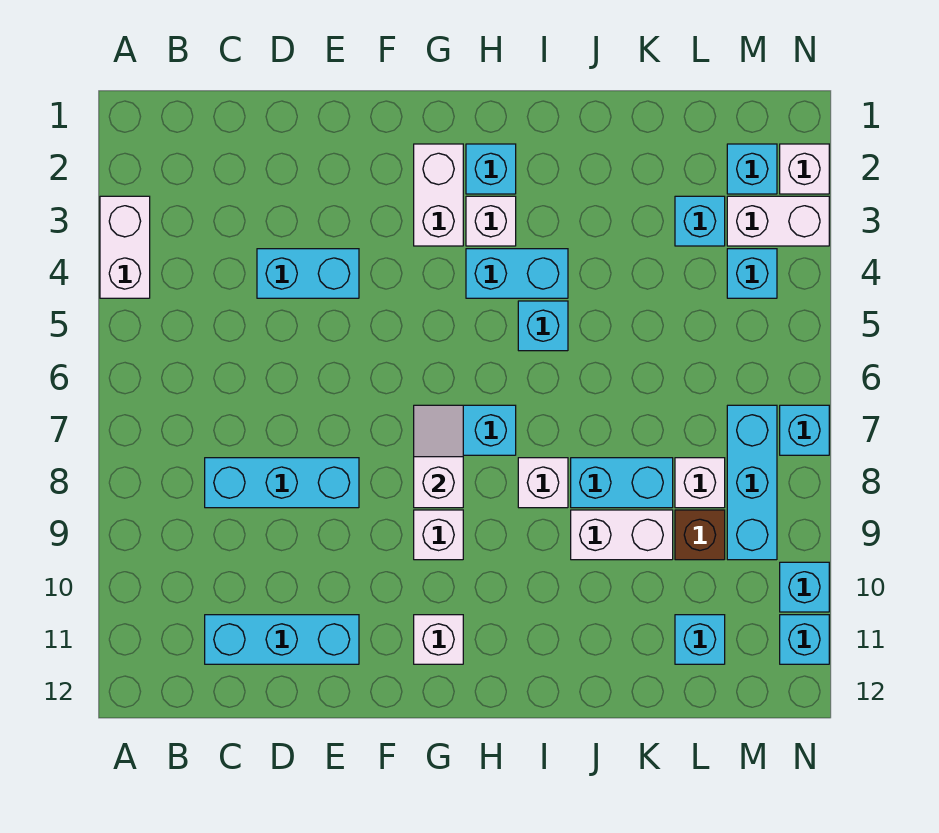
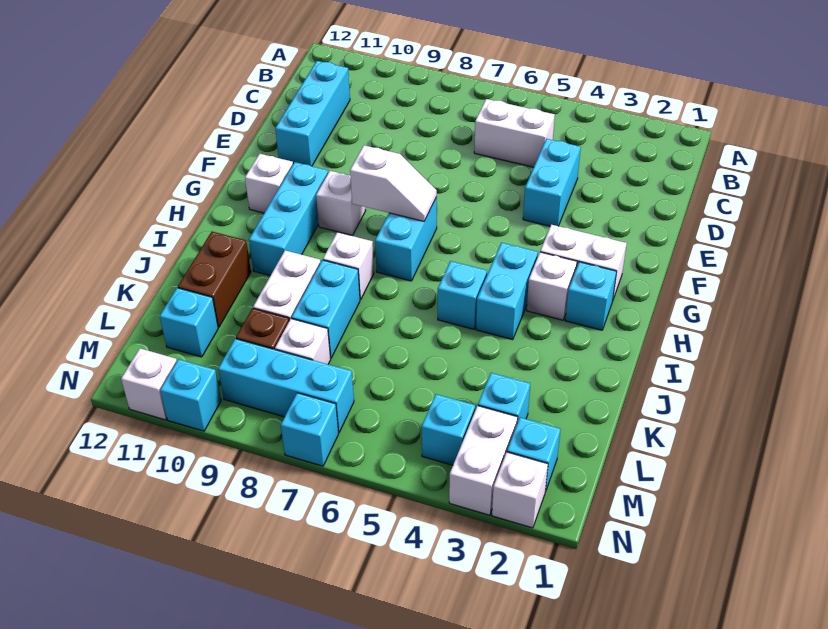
white brick A3:A4 level 1 -> white brick C5:C6 level 1
cyan brick C8:E8 level 1 -> cyan brick G10:I10 level 1
none -> brown brick J11:K11 level 1
cyan brick N11 level 1 -> white brick N11 level 1

